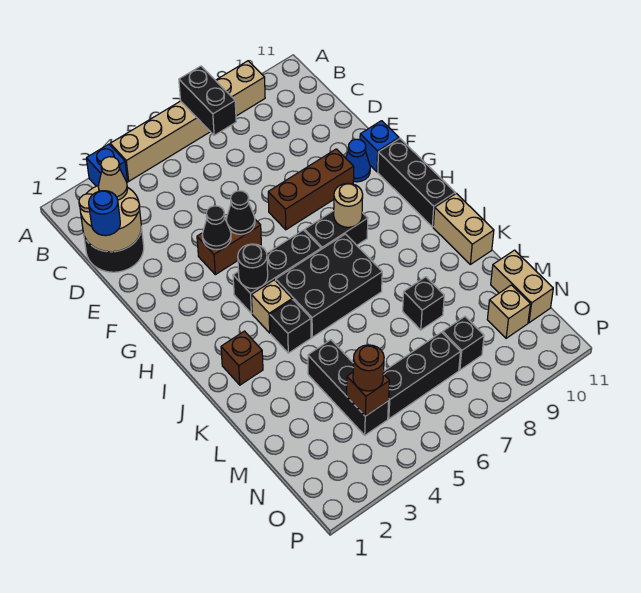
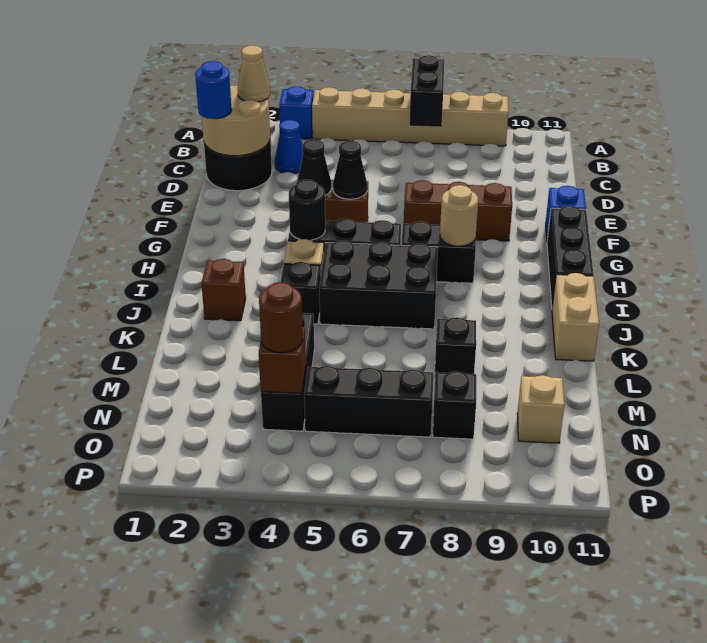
blue cone F10 level 1 -> blue cone C3 level 1
tan brick M11:N11 level 1 -> none

